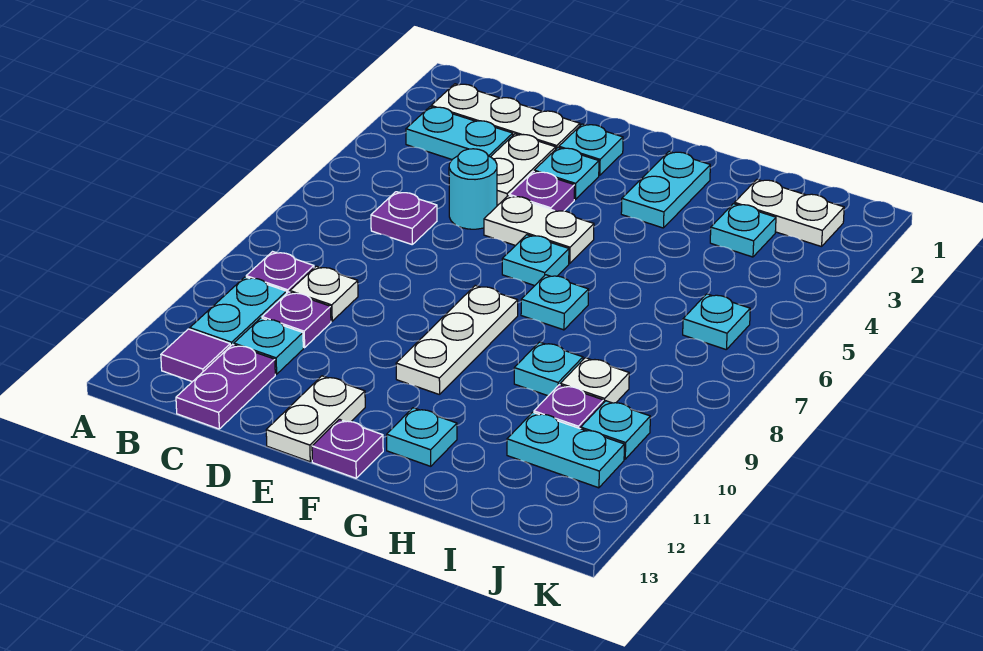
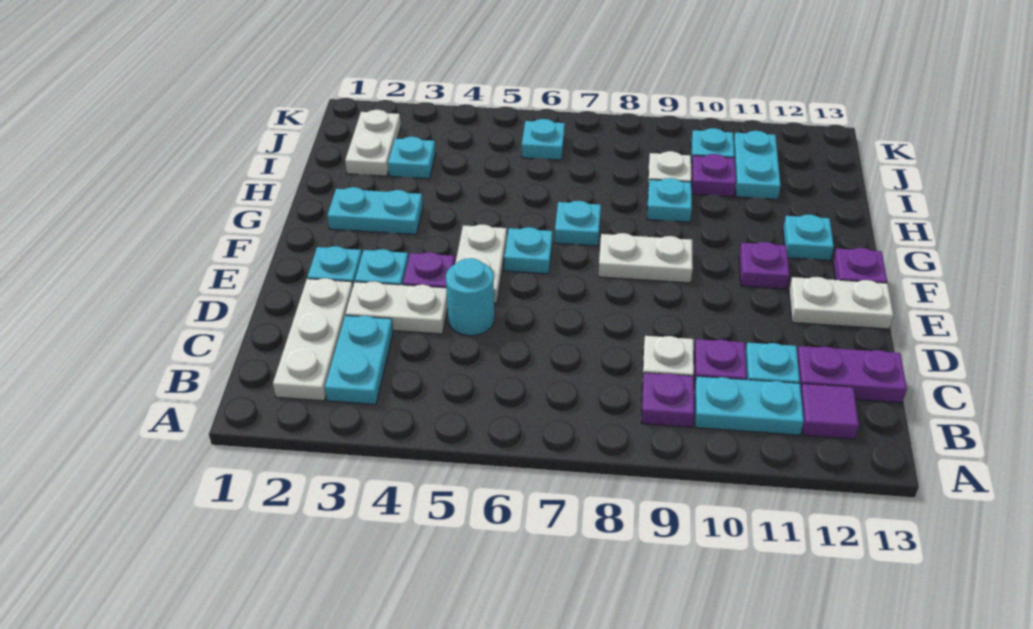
purple plate C6 level 1 -> purple plate F11 level 1
white plate F8:F10 level 1 -> white plate F8:F9 level 1

